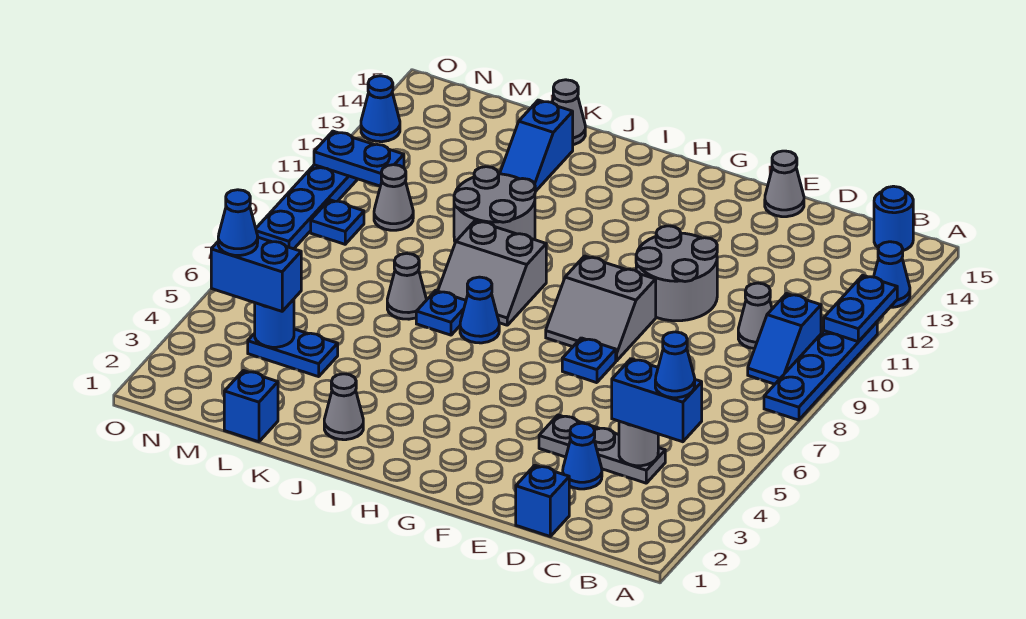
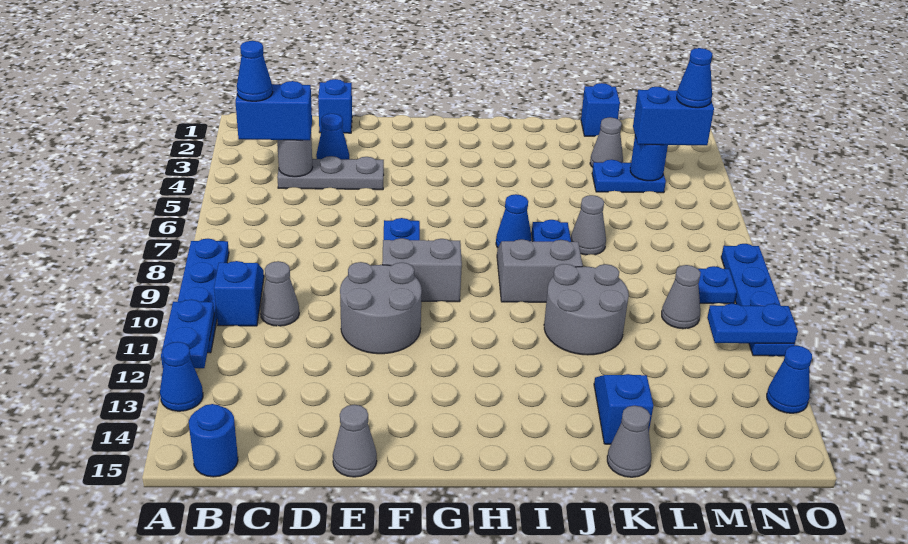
grey cone J2 level 1 -> grey cone L3 level 1

